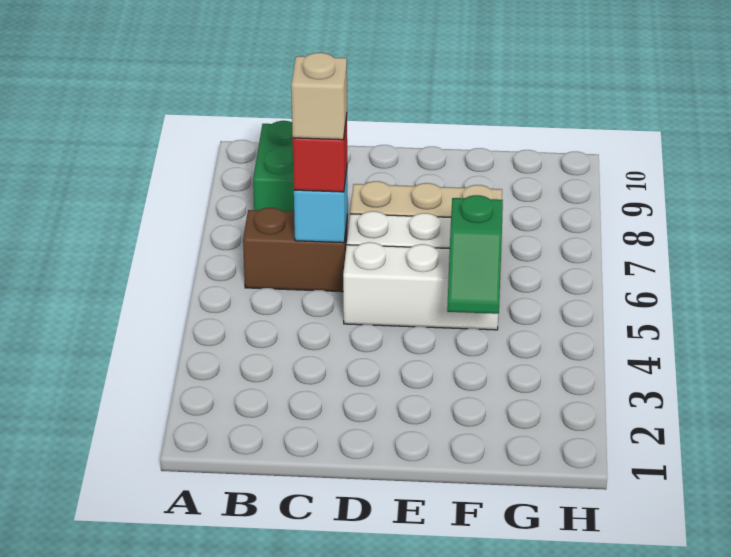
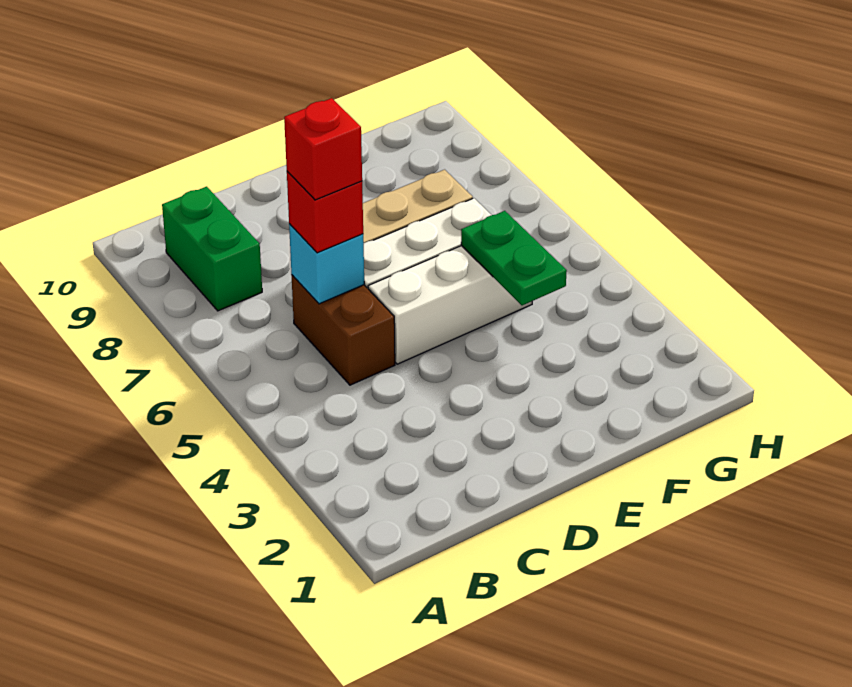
brown brick B6:C6 level 1 -> brown brick C5:C6 level 1
tan brick C6 level 4 -> red brick C6 level 4
green slope F4:F5 level 2 top 5 -> green plate F4:F5 level 2

